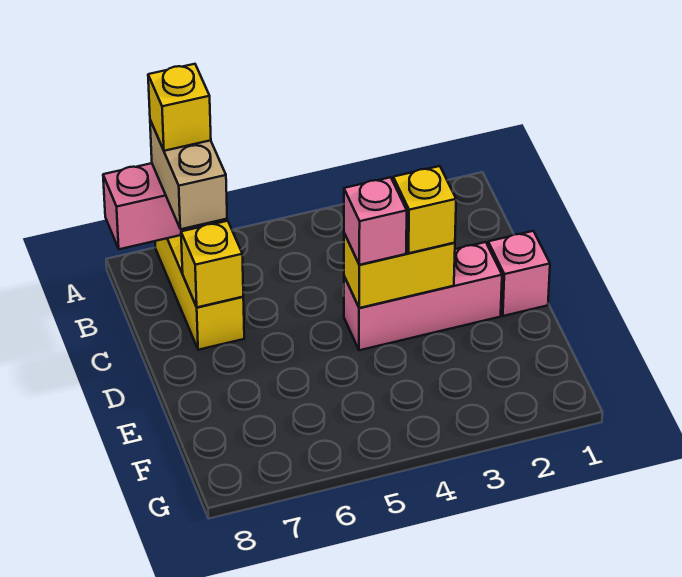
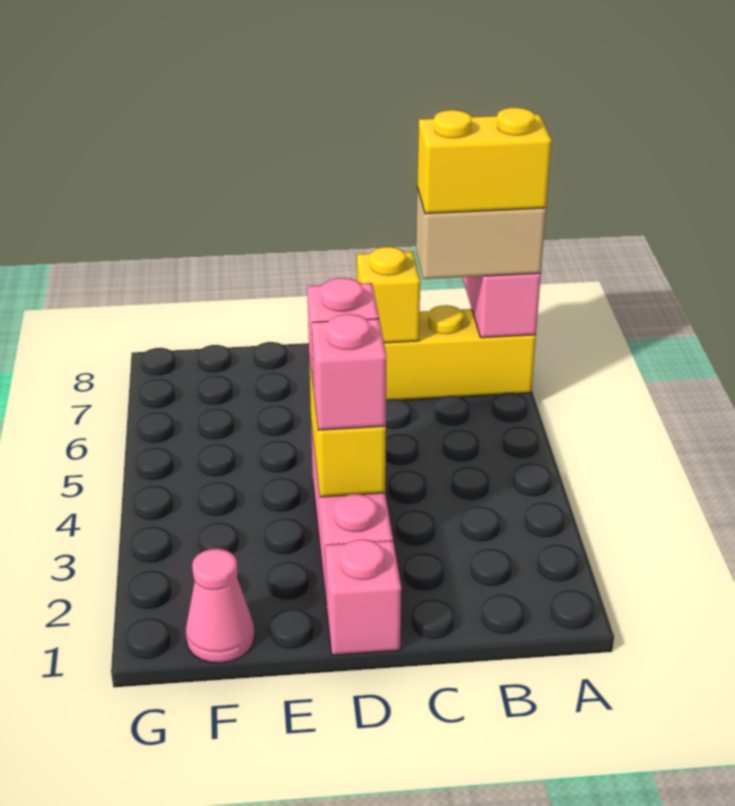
yellow brick A7 level 4 -> yellow brick A7:B7 level 4
yellow brick D3 level 3 -> pink brick D3 level 3
none -> pink cone F1 level 1

